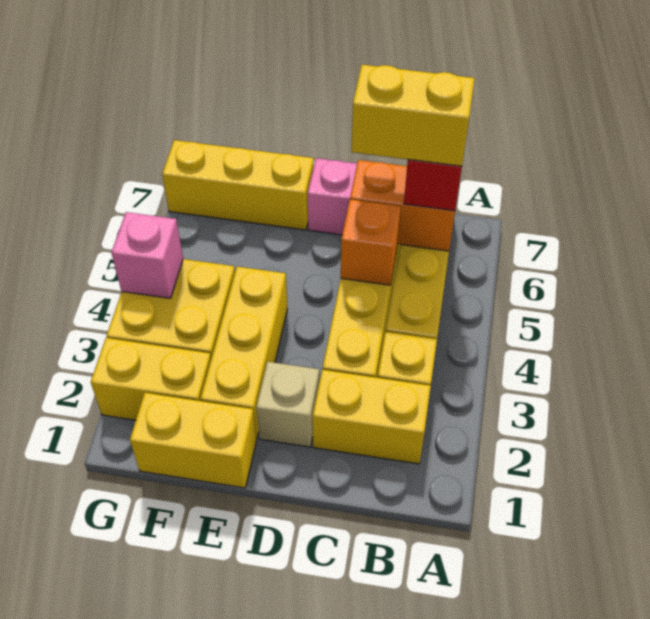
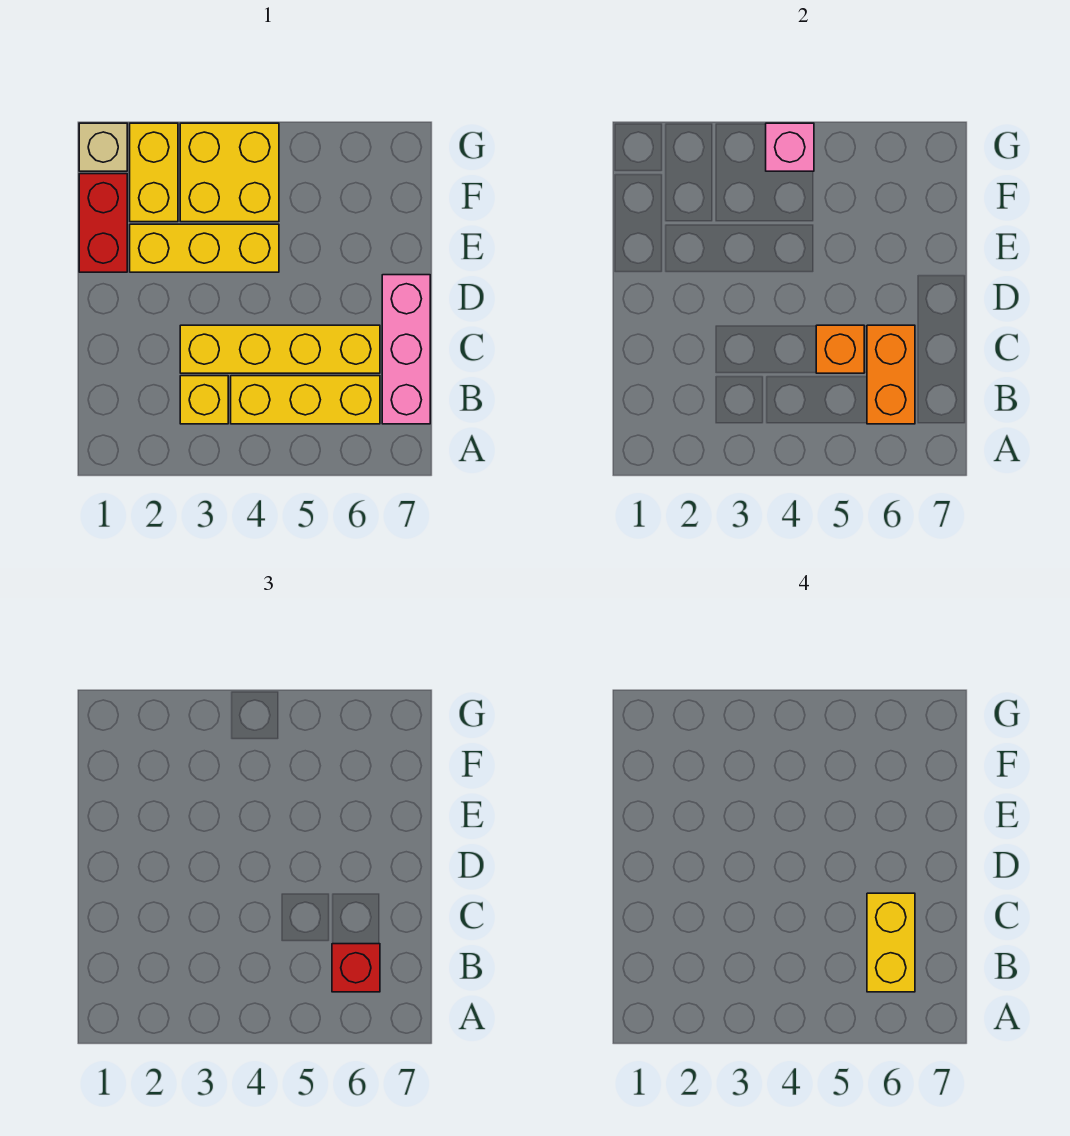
yellow brick B2:C2 level 1 -> none
tan brick D2 level 1 -> tan brick G1 level 1
yellow brick E1:F1 level 1 -> red brick E1:F1 level 1
yellow brick E7:G7 level 1 -> none

